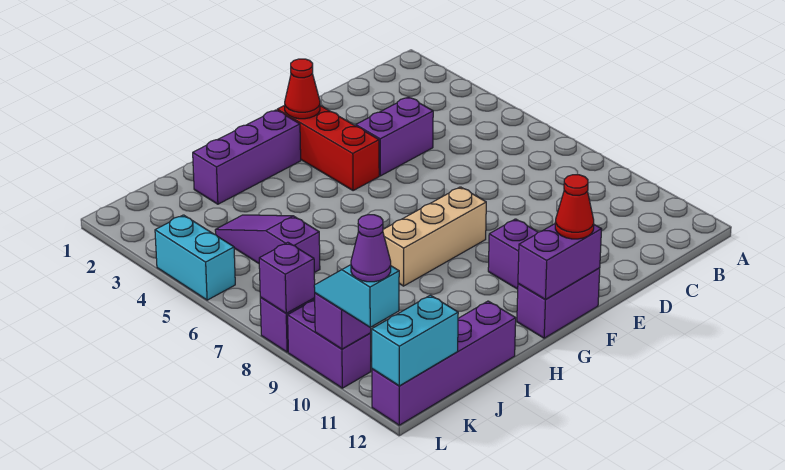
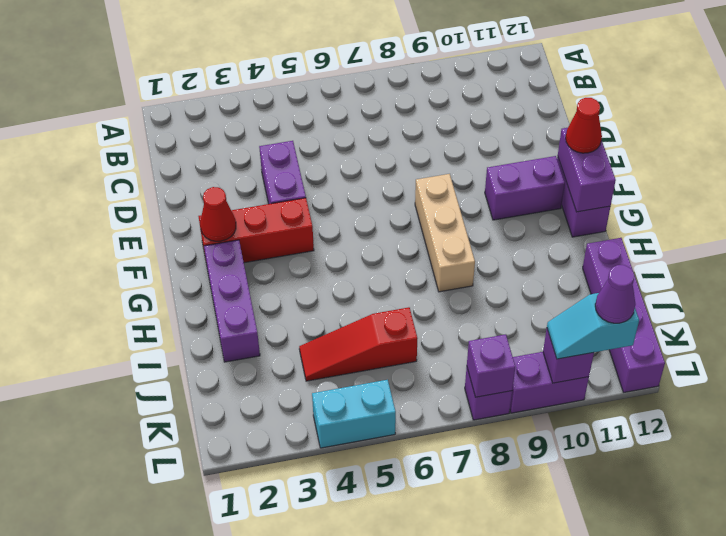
purple slope J4:J6 level 1 top 6 -> red slope J4:J6 level 1 top 6
cyan brick K12:L12 level 2 -> none

